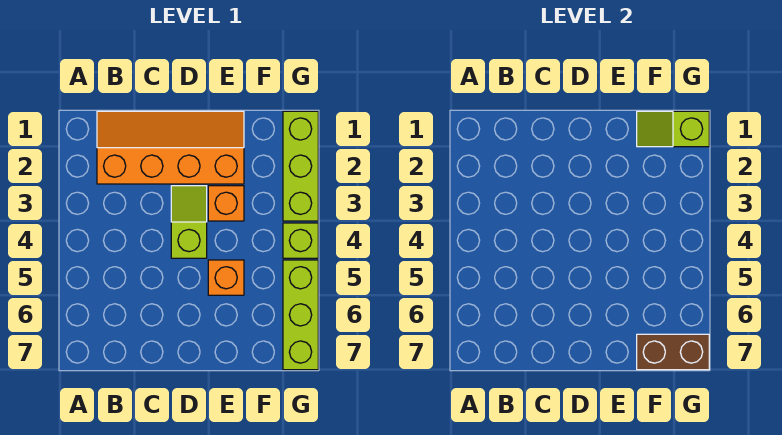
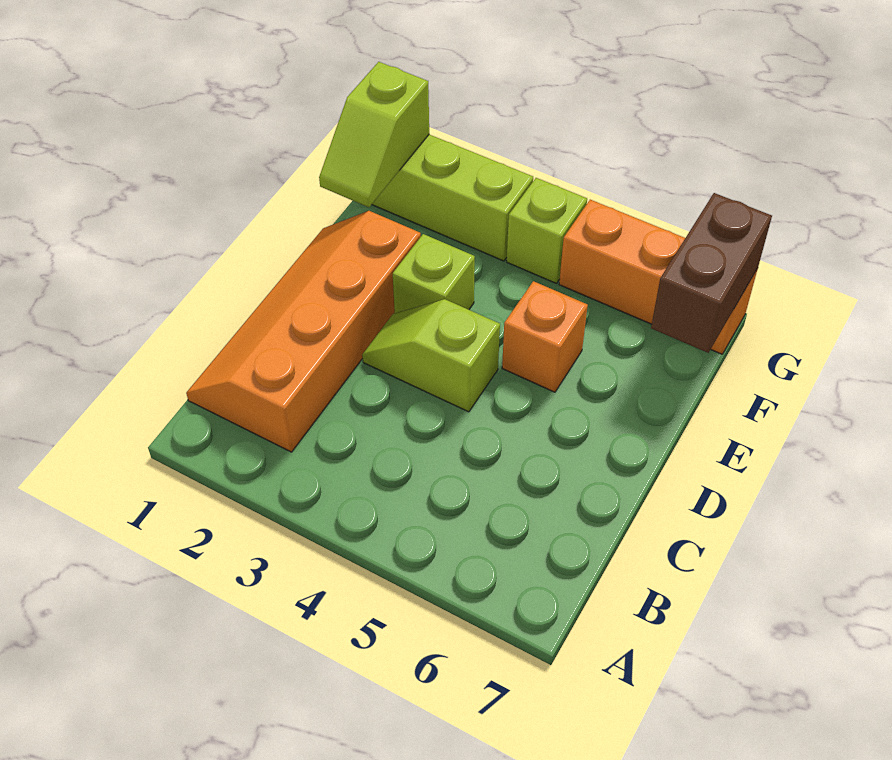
orange brick E3 level 1 -> lime brick E3 level 1
lime brick G5:G7 level 1 -> orange brick G5:G7 level 1

